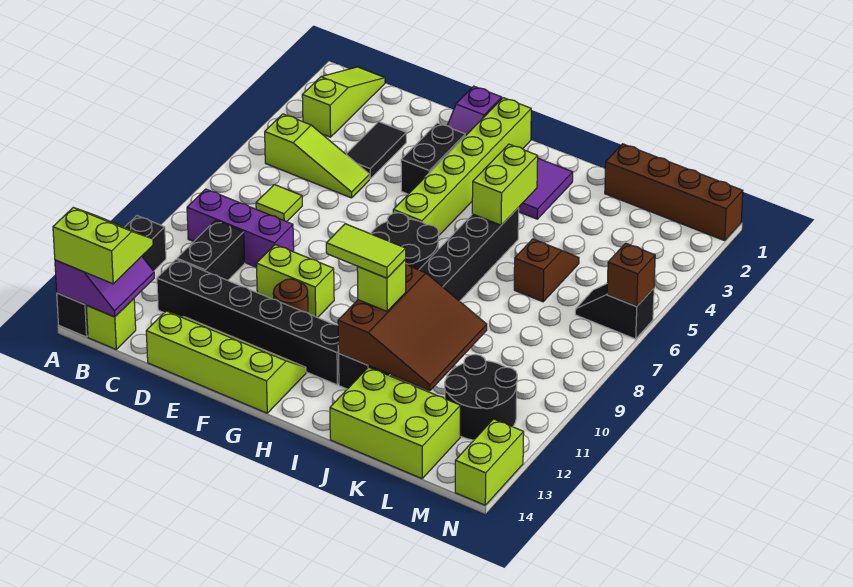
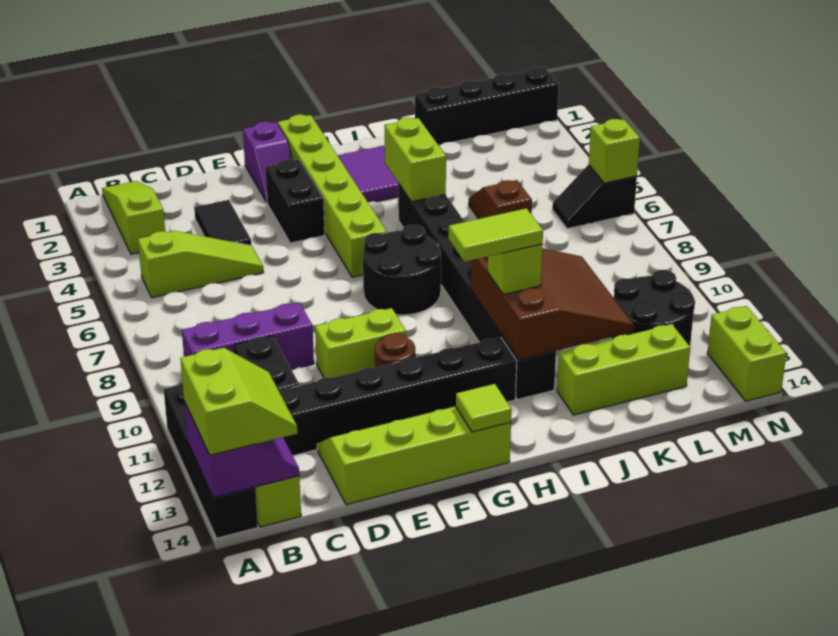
lime slope A13:B14 level 3 top 14 -> lime slope A13:B14 level 3 top A
lime tile C7 level 1 -> lime tile G14 level 2
lime brick J13:L14 level 1 -> lime brick J13:L13 level 1
brown brick K1:N1 level 1 -> black brick K1:N1 level 1
brown brick N6 level 2 -> lime brick N6 level 2

